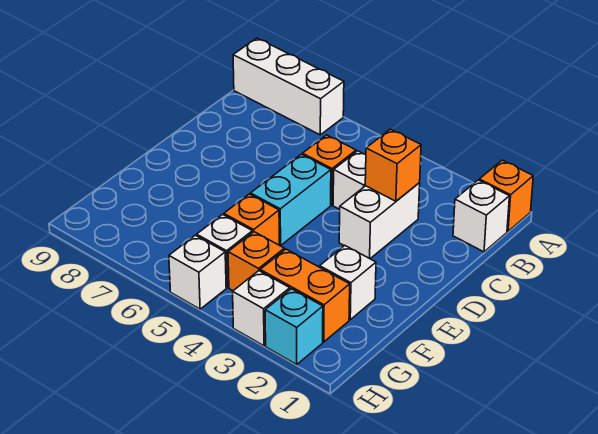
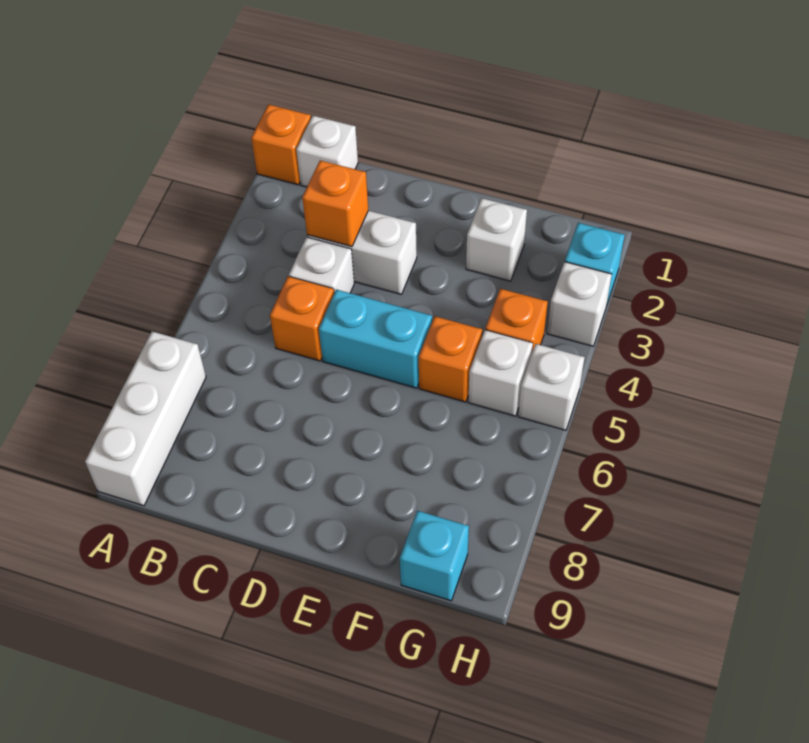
orange brick G2:G3 level 1 -> none
none -> cyan brick G9 level 1

